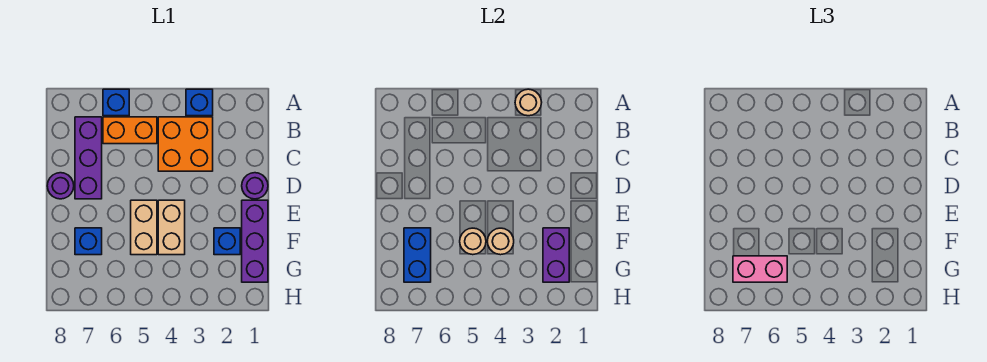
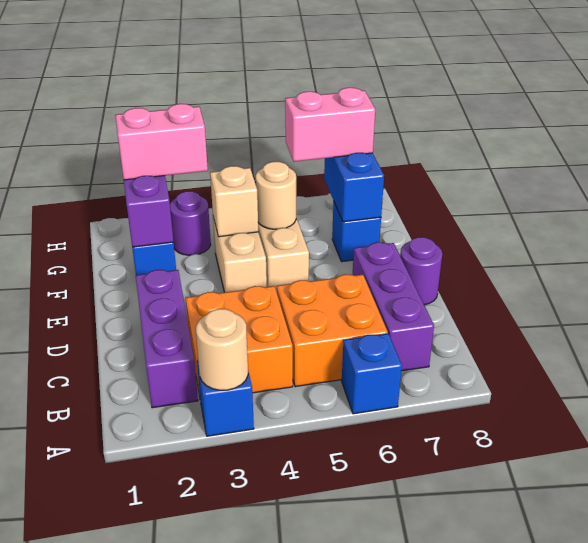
orange brick B5:B6 level 1 -> orange brick B5:C6 level 1
purple round brick D1 level 1 -> purple round brick G3 level 1
purple brick E1:G1 level 1 -> purple brick B2:D2 level 1
tan round brick F4 level 2 -> tan brick F4 level 2
none -> pink brick G2:G3 level 3

